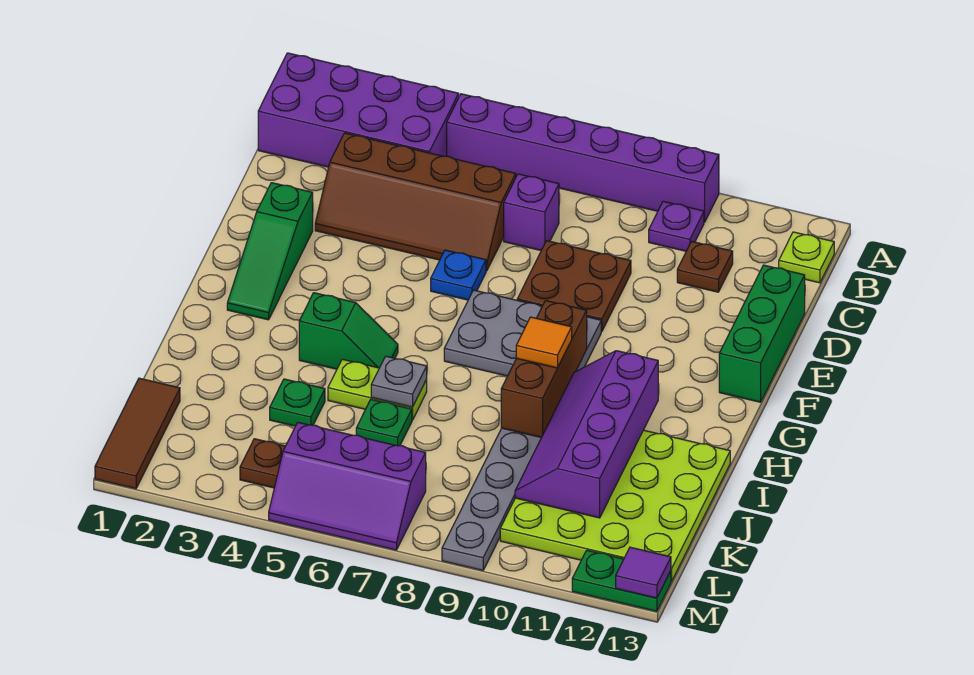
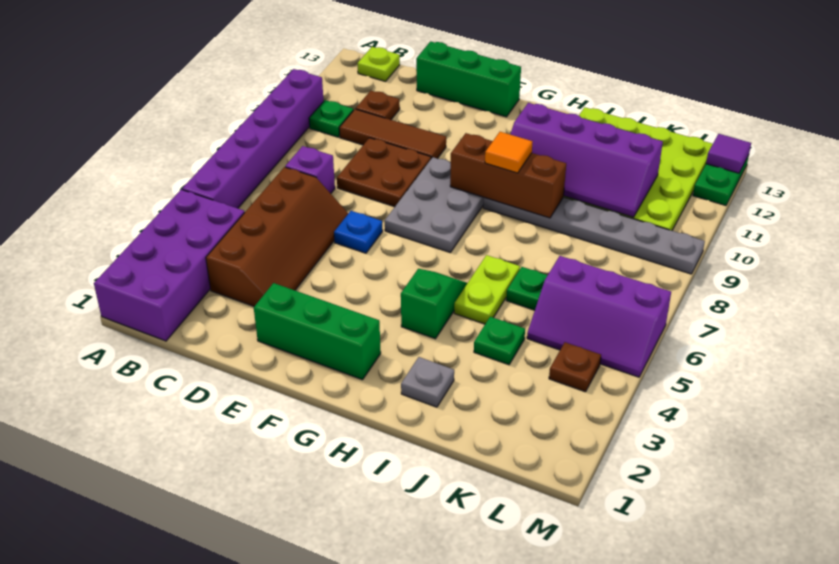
purple plate B10 level 1 -> green plate B10 level 1
green slope E2:G2 level 1 top E -> green brick E2:G2 level 1
grey plate I6 level 2 -> grey plate I2 level 1
brown tile K1:M1 level 1 -> brown tile C10:E10 level 1
purple slope L5:M7 level 1 top L -> purple slope K5:M6 level 1 top 6

